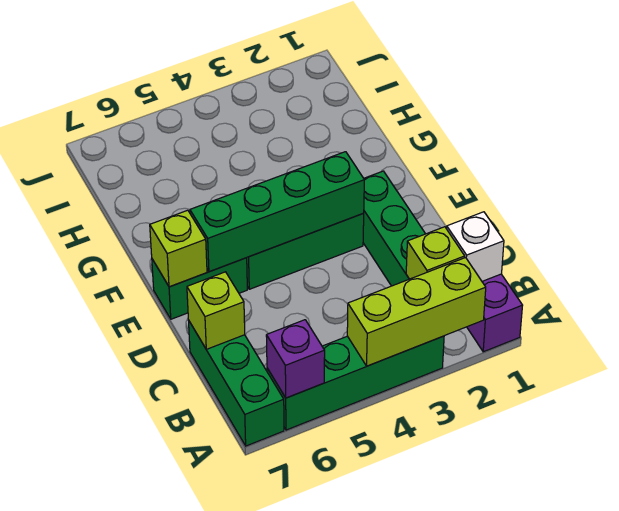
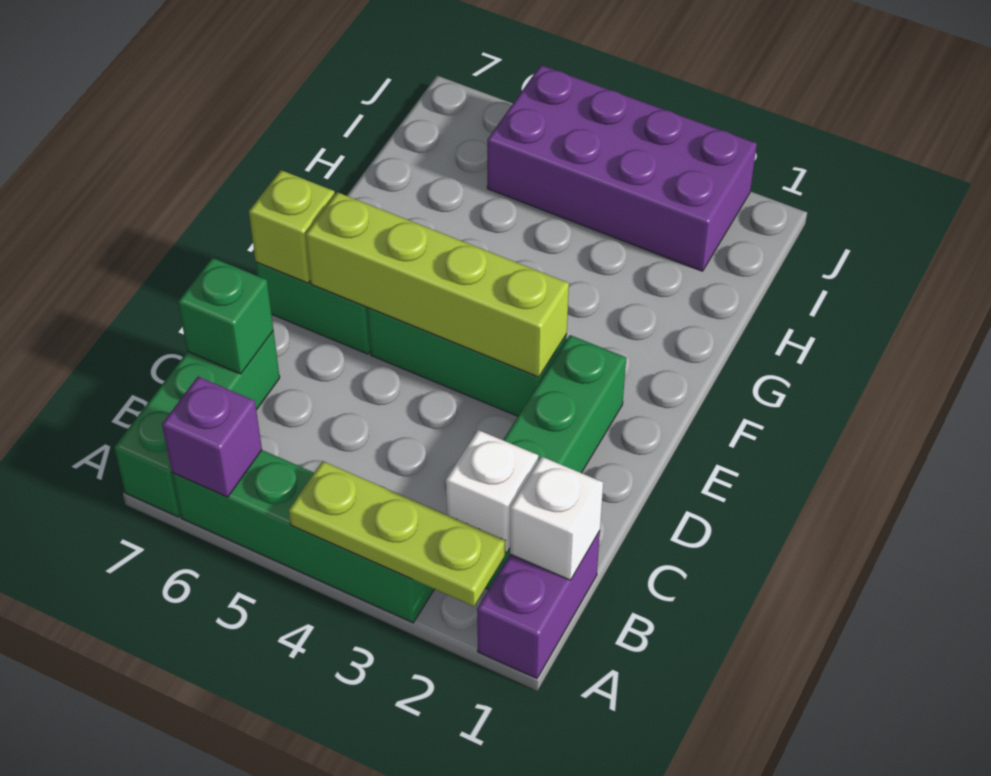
lime brick A2:A4 level 2 -> lime plate A2:A4 level 2
lime brick B2 level 2 -> white brick B2 level 2
lime brick C7 level 2 -> green brick C7 level 2
green brick E3:E6 level 2 -> lime brick E3:E6 level 2
none -> purple brick I2:J5 level 1

